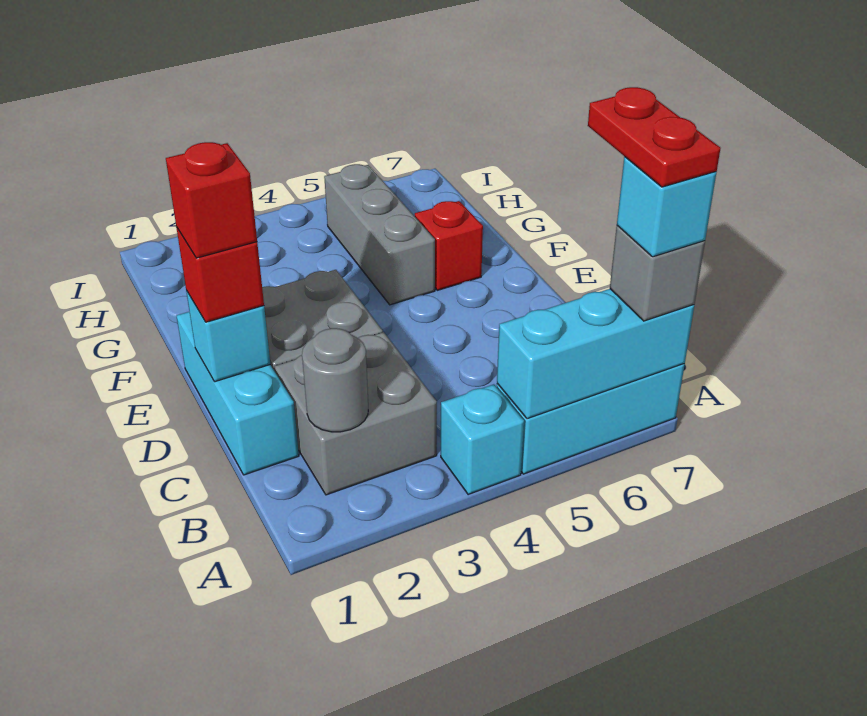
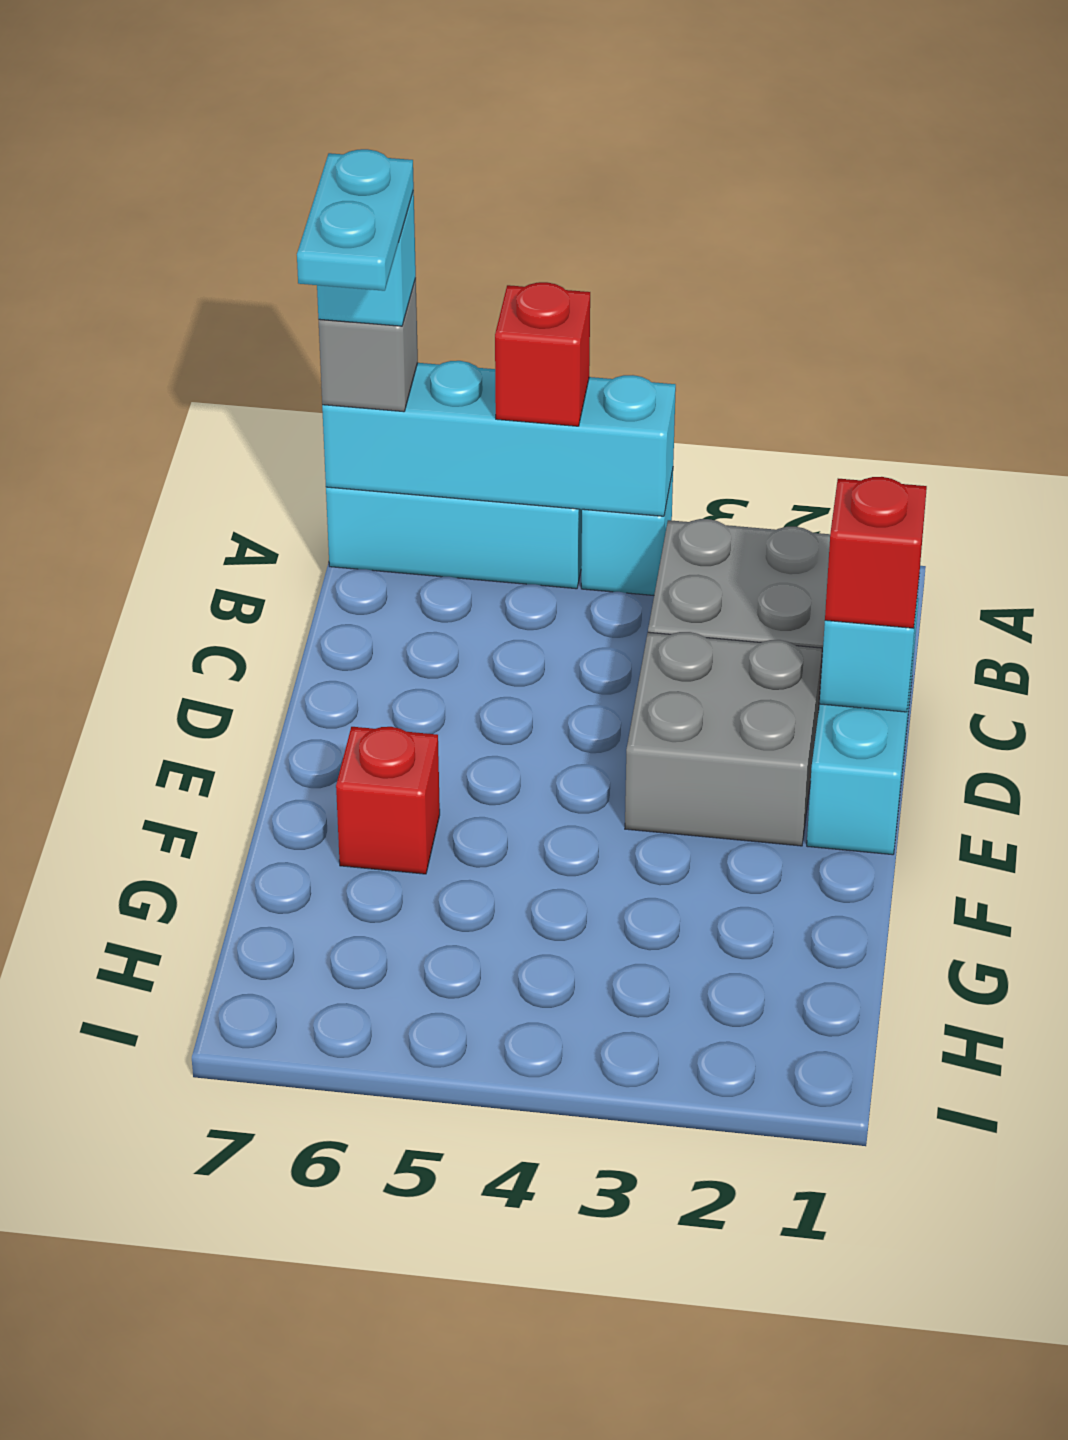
cyan brick A5:A7 level 2 -> cyan brick A4:A7 level 2
red plate A7:B7 level 5 -> cyan plate A7:B7 level 5
grey round brick B2 level 2 -> none
red brick D1 level 4 -> red brick A5 level 3
grey brick F5:H5 level 1 -> none

